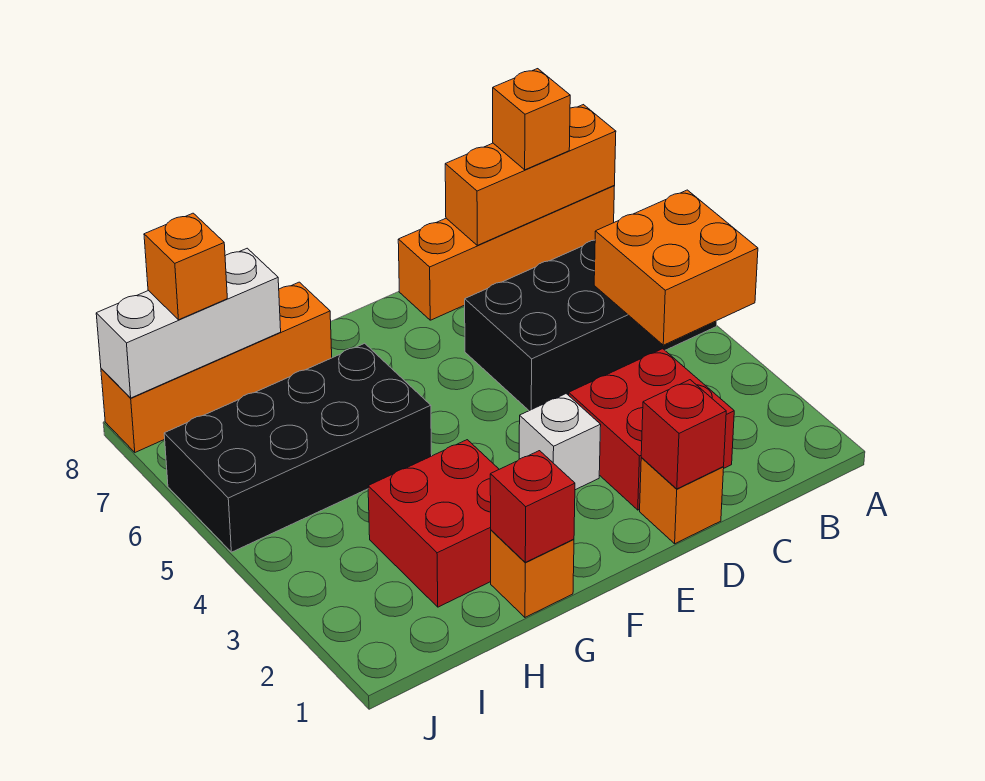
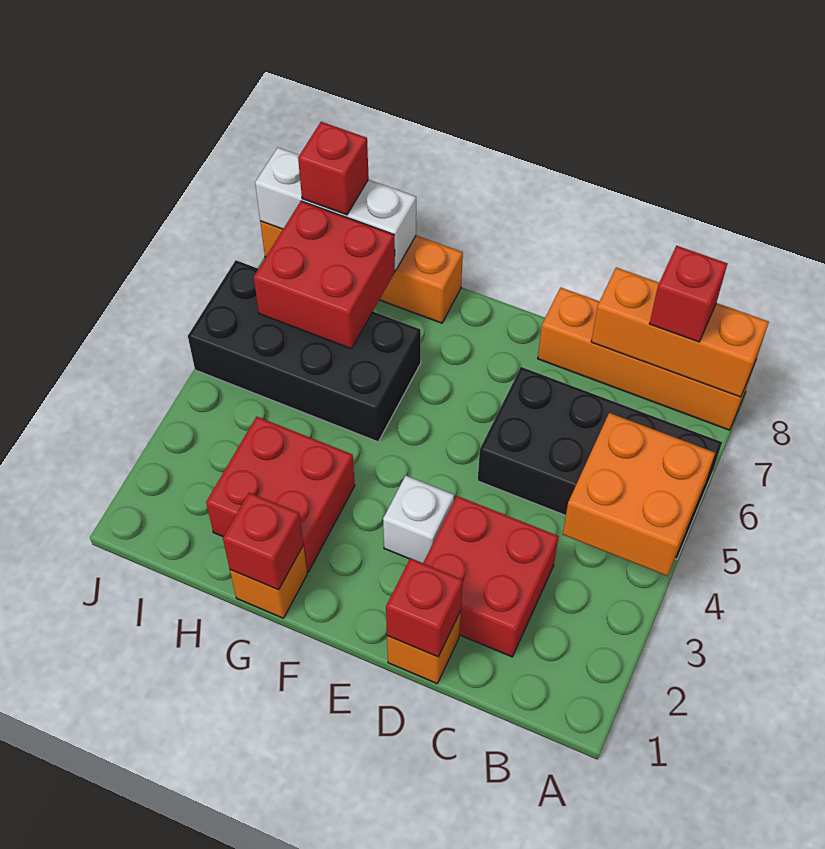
orange brick B8 level 3 -> red brick B8 level 3
none -> red brick H6:I7 level 2
orange brick I8 level 3 -> red brick I8 level 3

